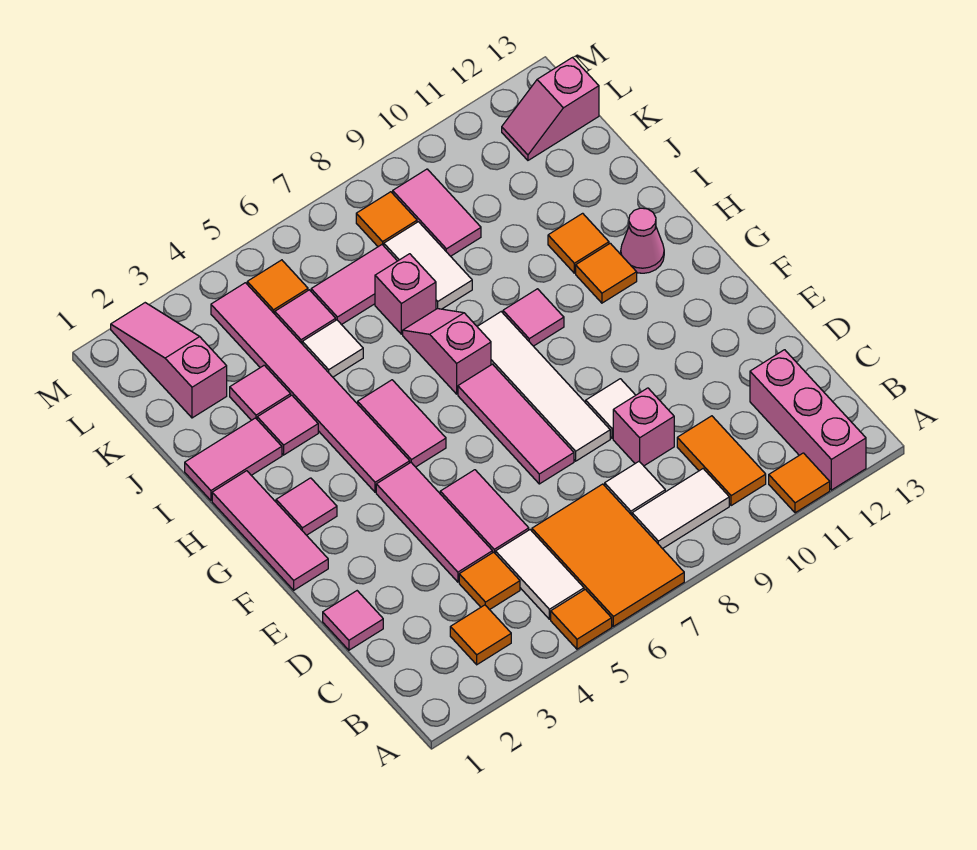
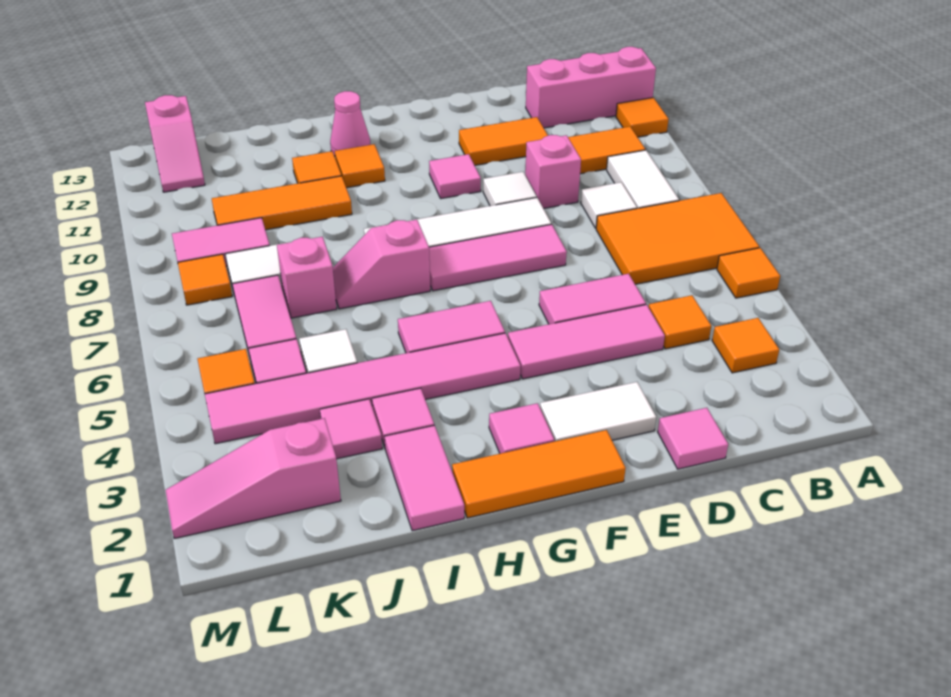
white tile B5:C5 level 1 -> white tile E2:F2 level 1
none -> orange tile D11:E11 level 1
pink tile F1:H1 level 1 -> orange tile F1:H1 level 1
pink tile H9 level 1 -> pink tile F10 level 1
none -> orange tile I10:K10 level 1

